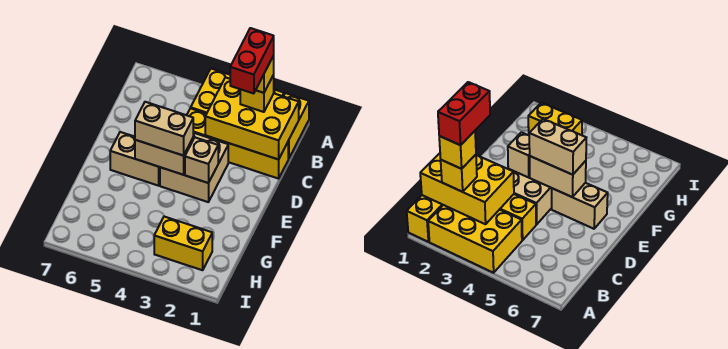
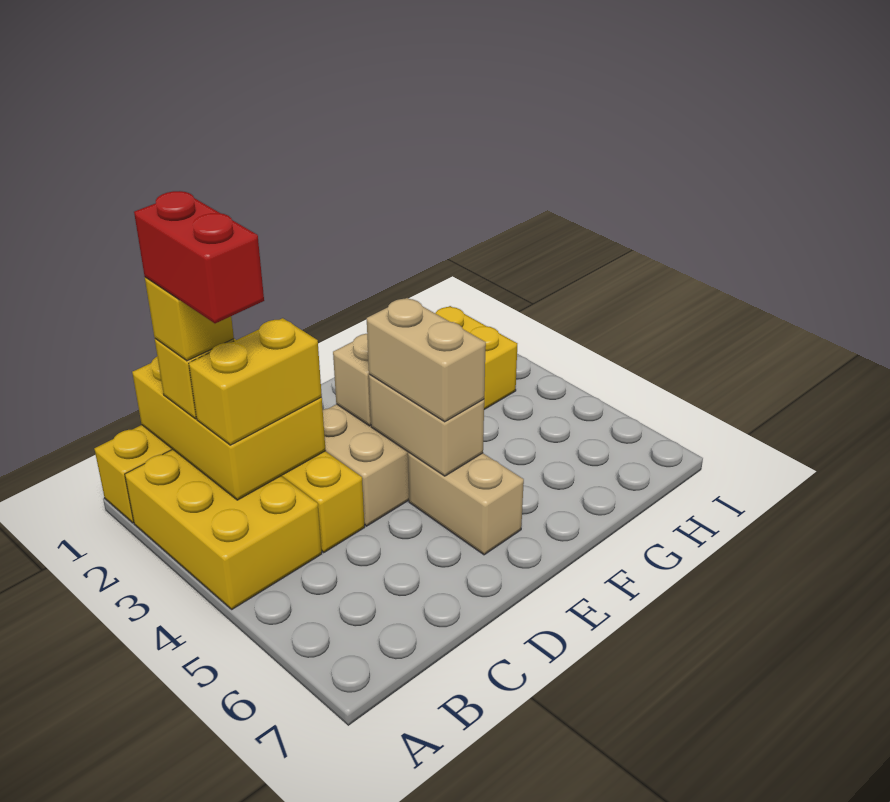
red brick B2:C2 level 5 -> red brick B2:B3 level 5
none -> yellow brick B3:C3 level 3

